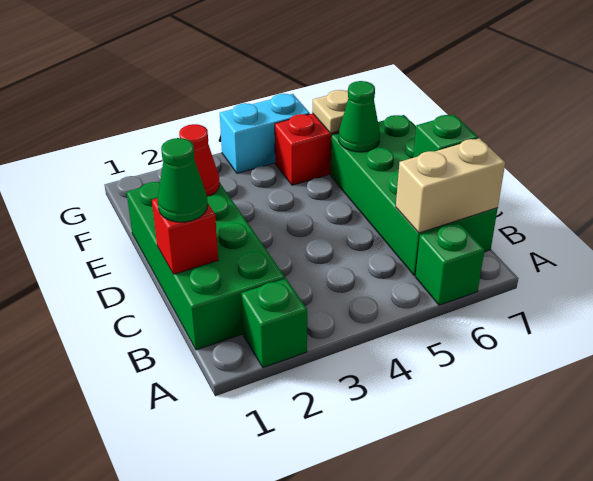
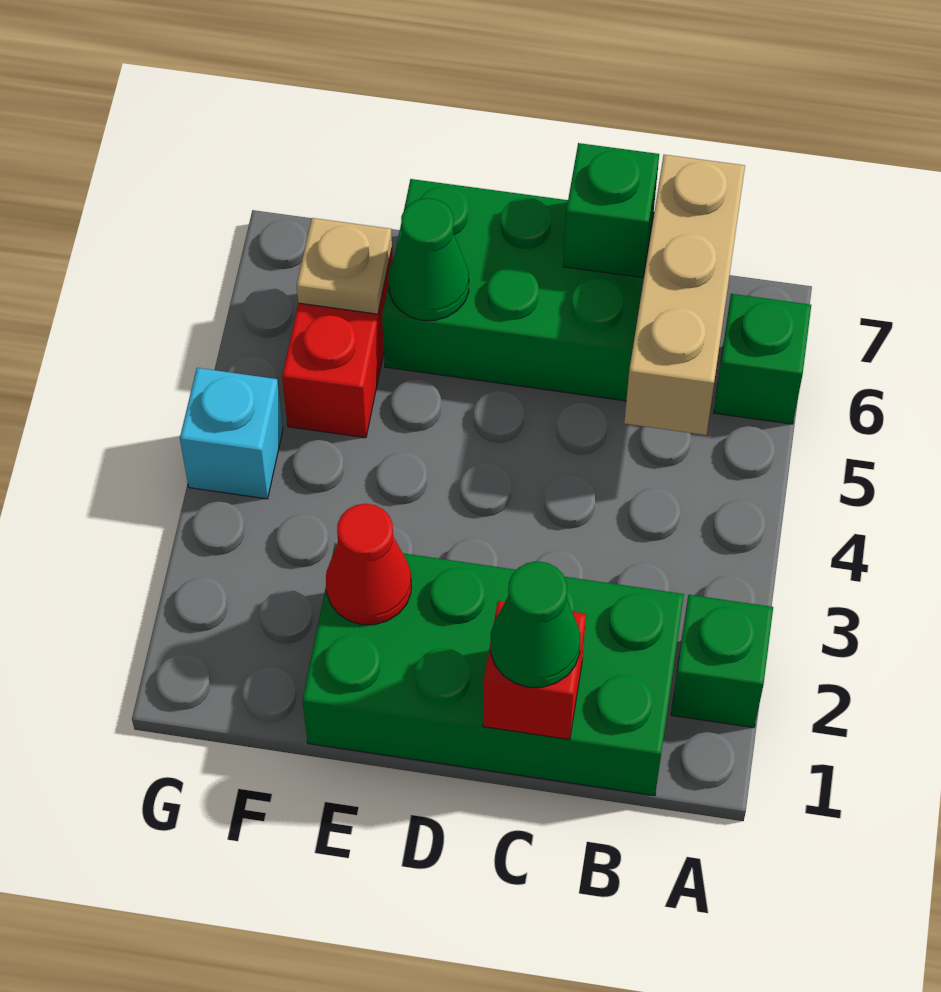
tan brick B6:B7 level 2 -> tan brick B5:B7 level 2
cyan brick G4:G5 level 1 -> cyan brick G4 level 1

